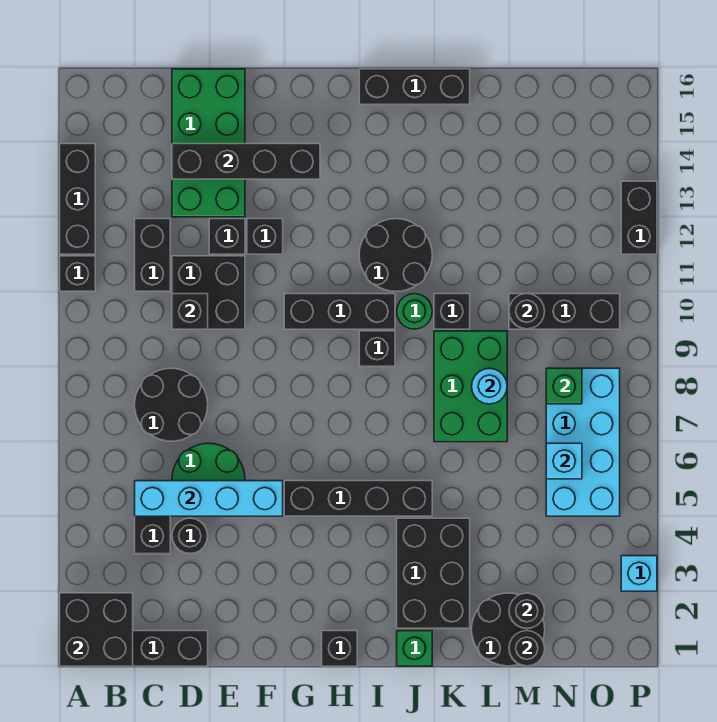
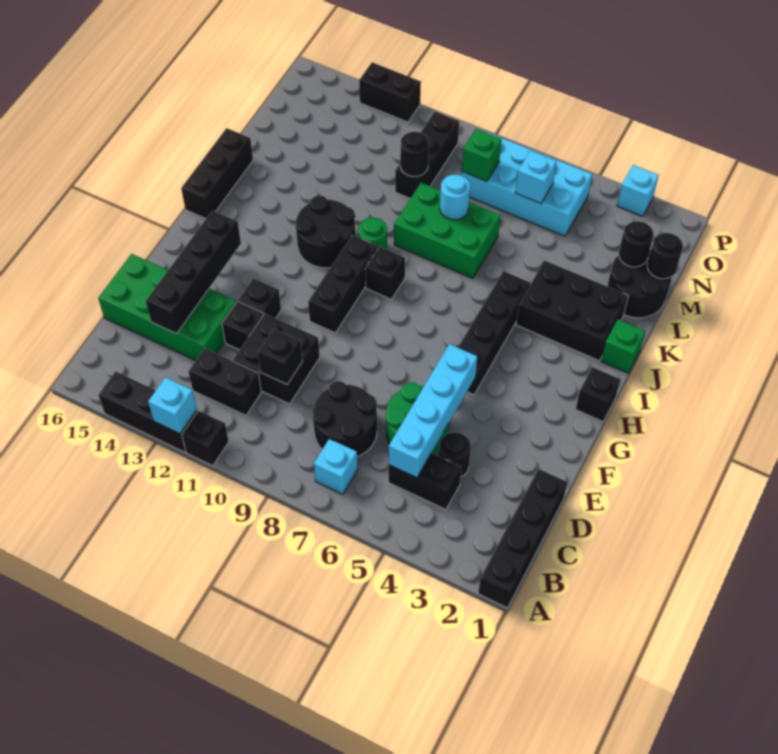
black brick A1:B2 level 2 -> none
none -> cyan brick A12 level 2
none -> cyan brick B7 level 1
black brick K10 level 1 -> none

